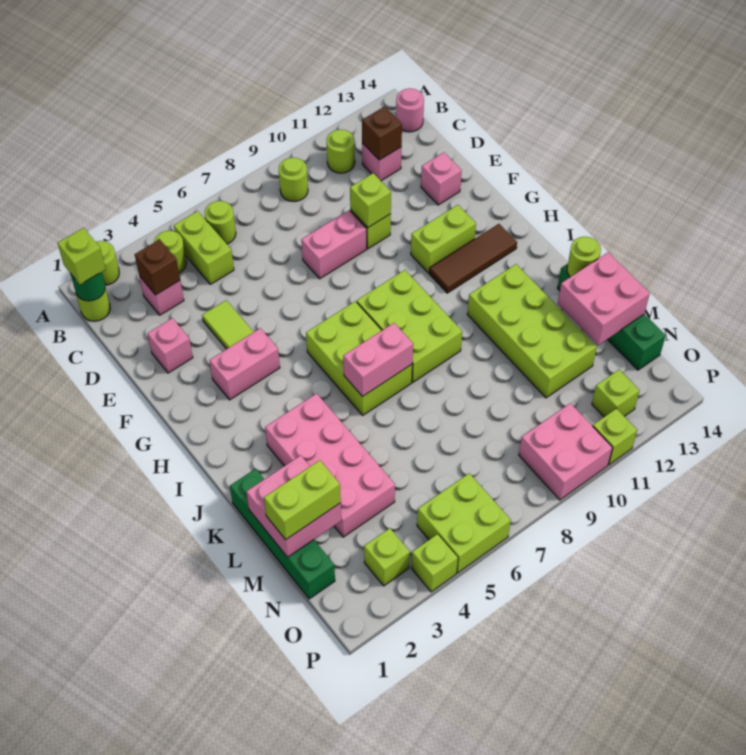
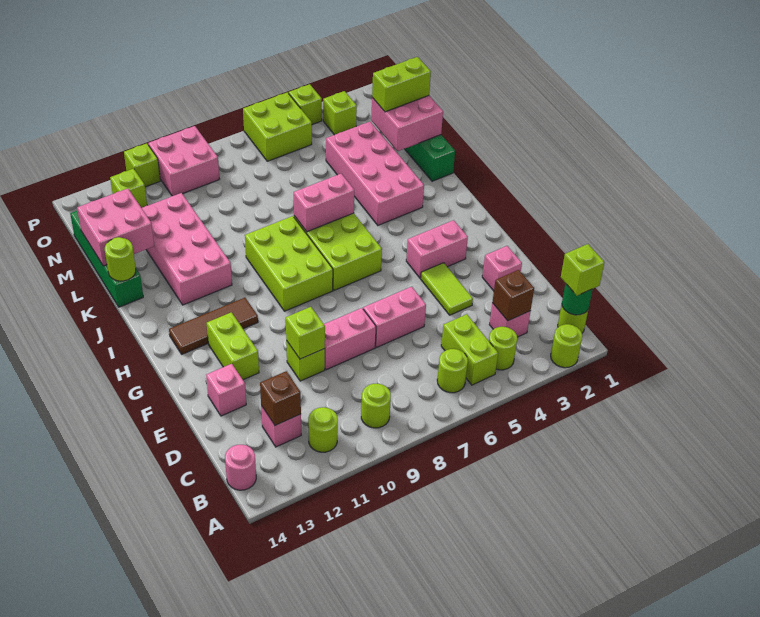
none -> pink brick E6:E7 level 1
lime brick G11:G12 level 1 -> lime brick F12:G12 level 1
lime brick J11:M12 level 1 -> pink brick J11:M12 level 1

